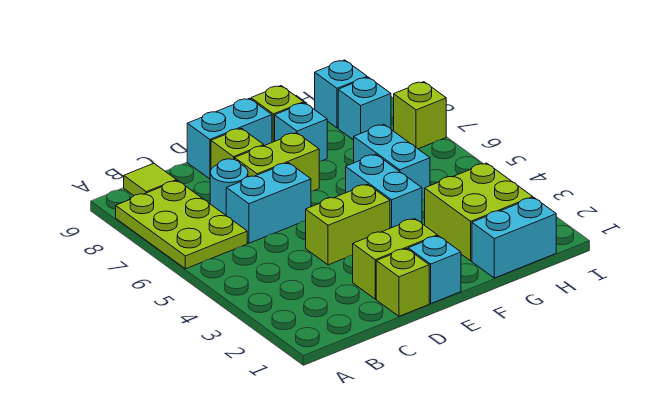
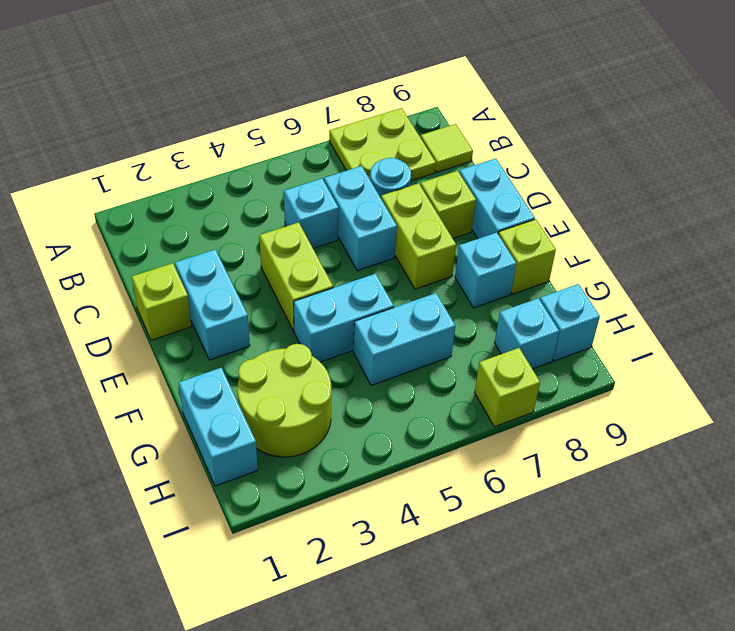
lime plate A6:B8 level 1 -> lime plate A7:B8 level 1
lime brick D2:E2 level 1 -> cyan brick D2:E2 level 1
cyan brick E1 level 1 -> cyan brick C5 level 1
lime brick G2:H3 level 1 -> lime round brick G2:H3 level 1

